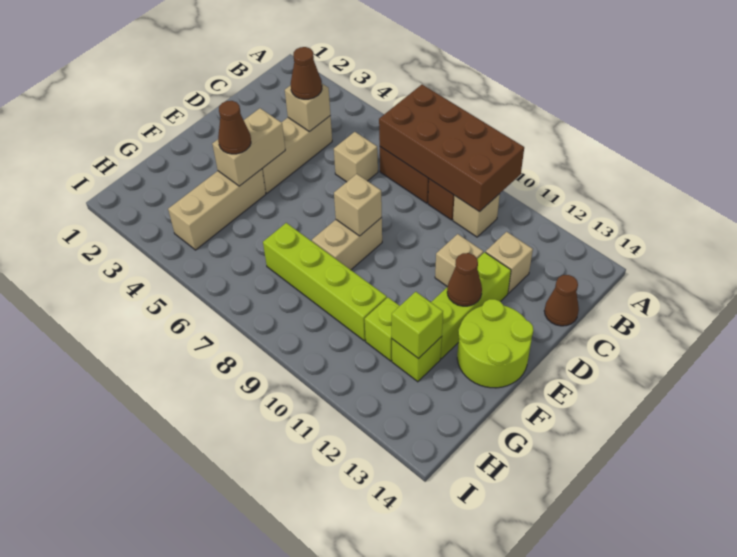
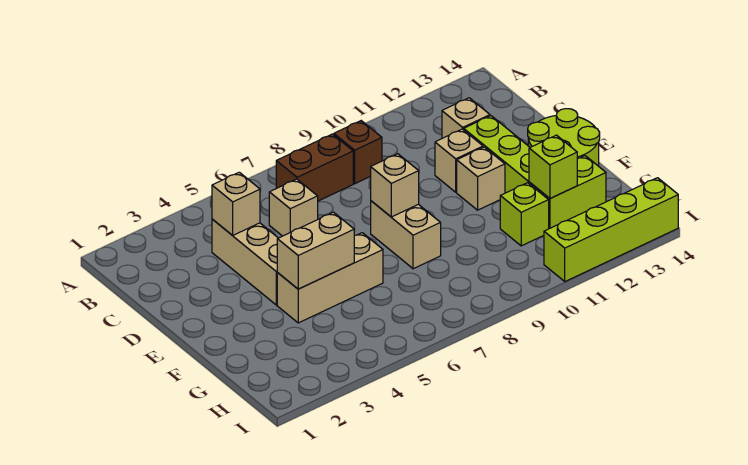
brown brick A7:B10 level 2 -> none
tan brick B10 level 1 -> tan brick E11 level 1
brown cone C4 level 3 -> none
brown cone C14 level 1 -> none
tan brick E4:F4 level 2 -> tan brick F4:F5 level 2
brown cone E12 level 2 -> none
tan brick F4:H4 level 1 -> tan brick F4:F6 level 1
brown cone F4 level 3 -> none
lime brick G7:G10 level 1 -> lime brick I11:I14 level 1
lime brick G12 level 1 -> lime brick G12:G13 level 1

